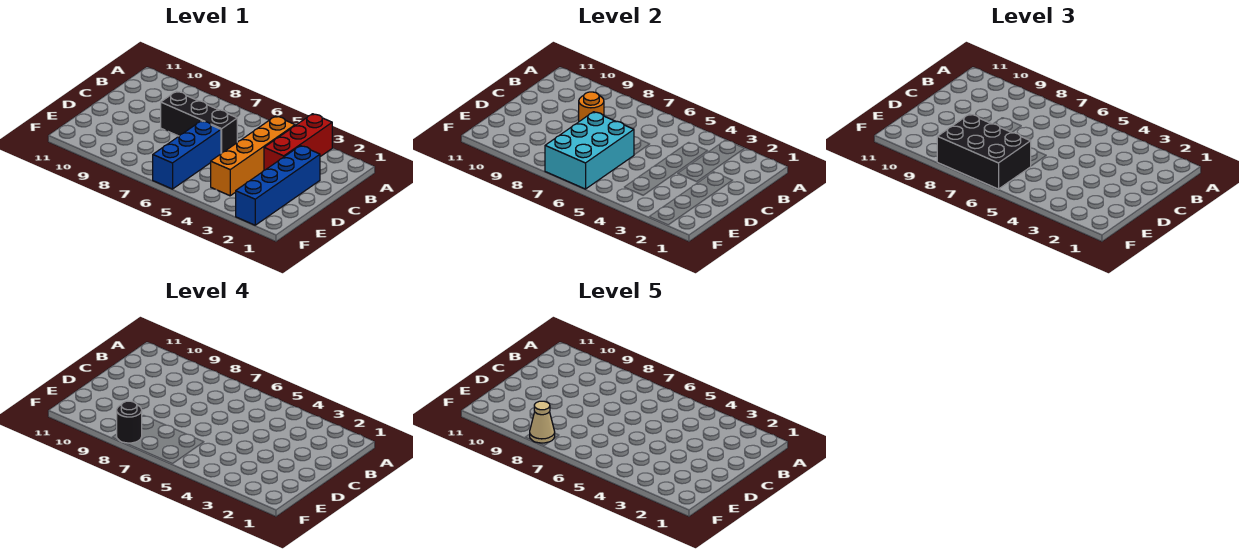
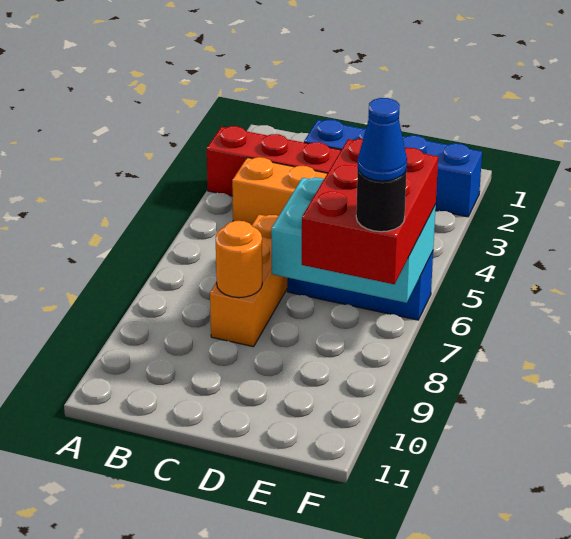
black brick C6:C8 level 1 -> orange brick C6:C8 level 1
black brick E6:F8 level 3 -> red brick E6:F8 level 3
tan cone F8 level 5 -> blue cone F8 level 5

